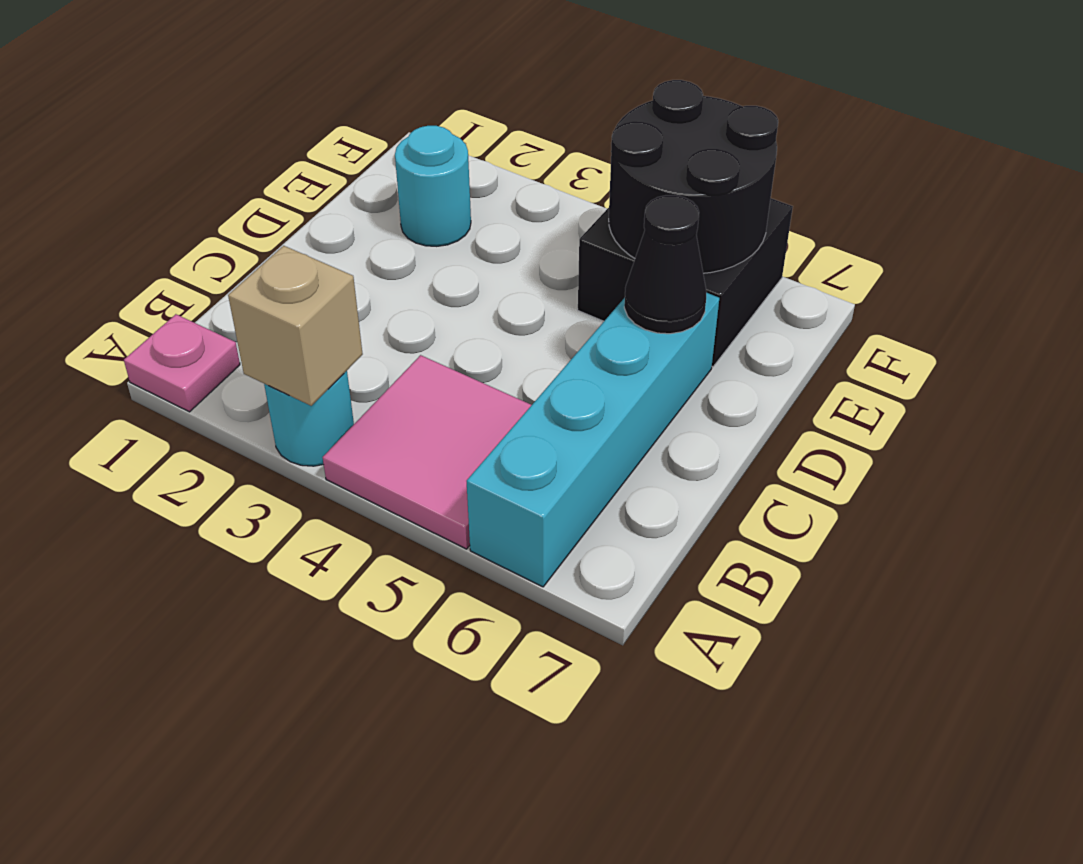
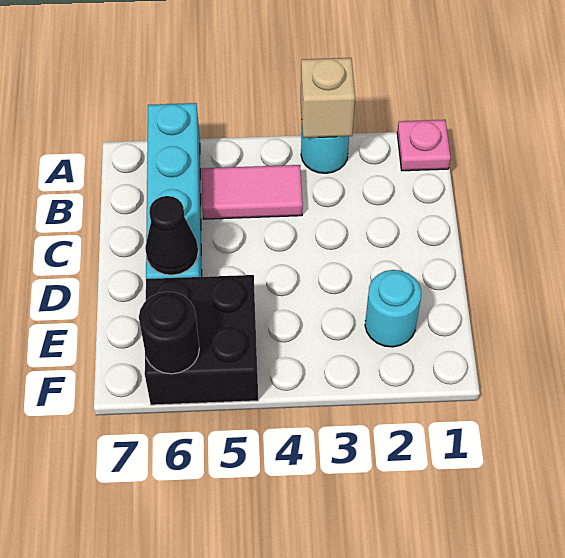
pink tile A4:B5 level 1 -> pink tile B4:B5 level 1
black round brick E5:F6 level 2 -> black round brick F6 level 2

